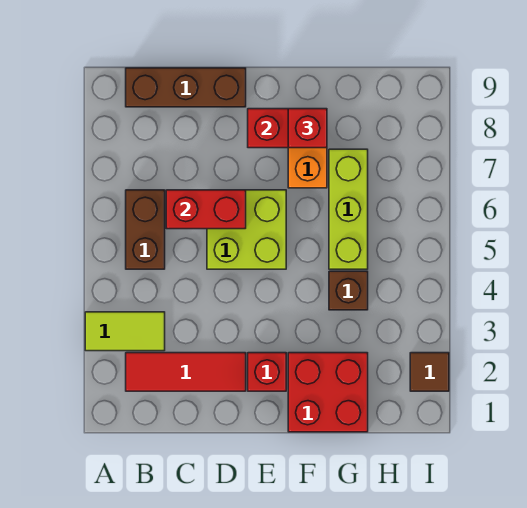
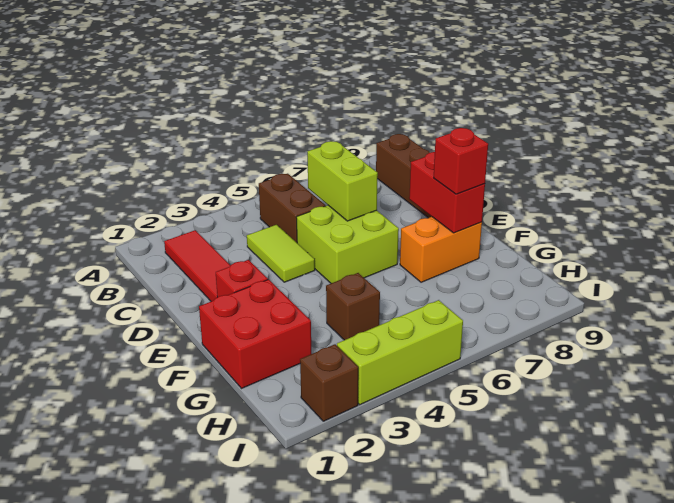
lime tile A3:B3 level 1 -> lime tile C4:D4 level 1
brown brick B5:B6 level 1 -> brown brick B5:C5 level 1
red brick C6:D6 level 2 -> lime brick C6:D6 level 2
lime brick G5:G7 level 1 -> lime brick I3:I5 level 1
brown tile I2 level 1 -> brown brick I2 level 1

